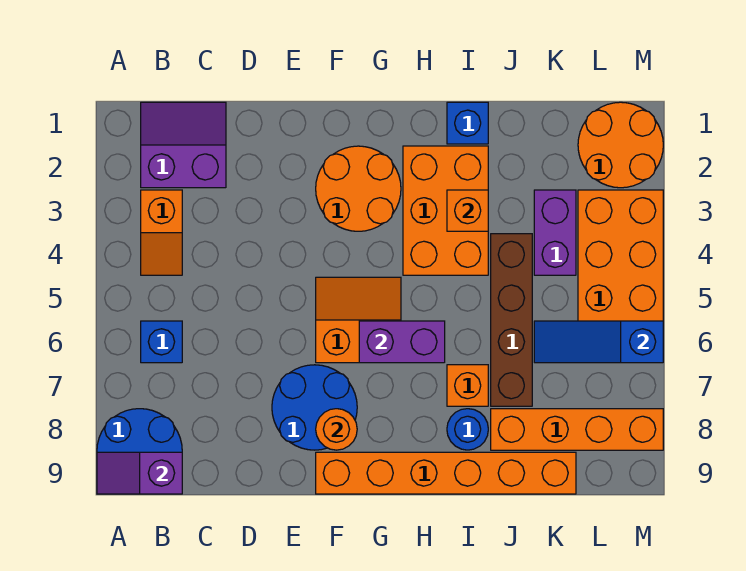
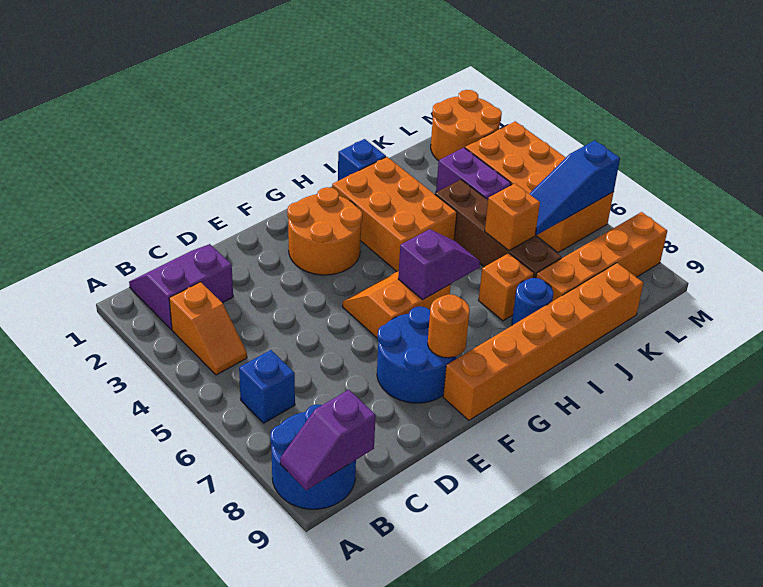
purple brick G6:H6 level 2 -> purple slope G6:H6 level 2 top G
orange brick I3 level 2 -> orange brick J6 level 2

